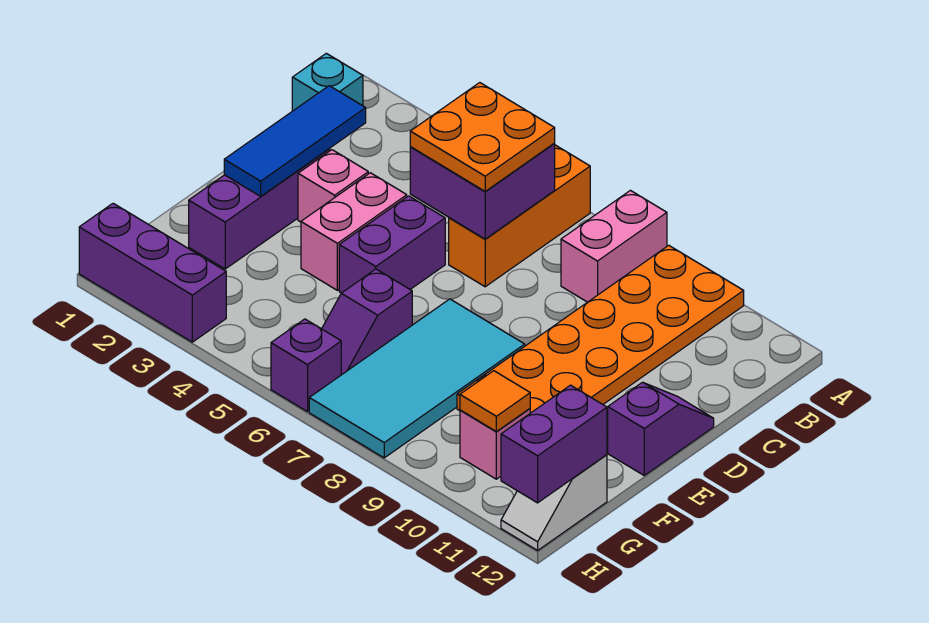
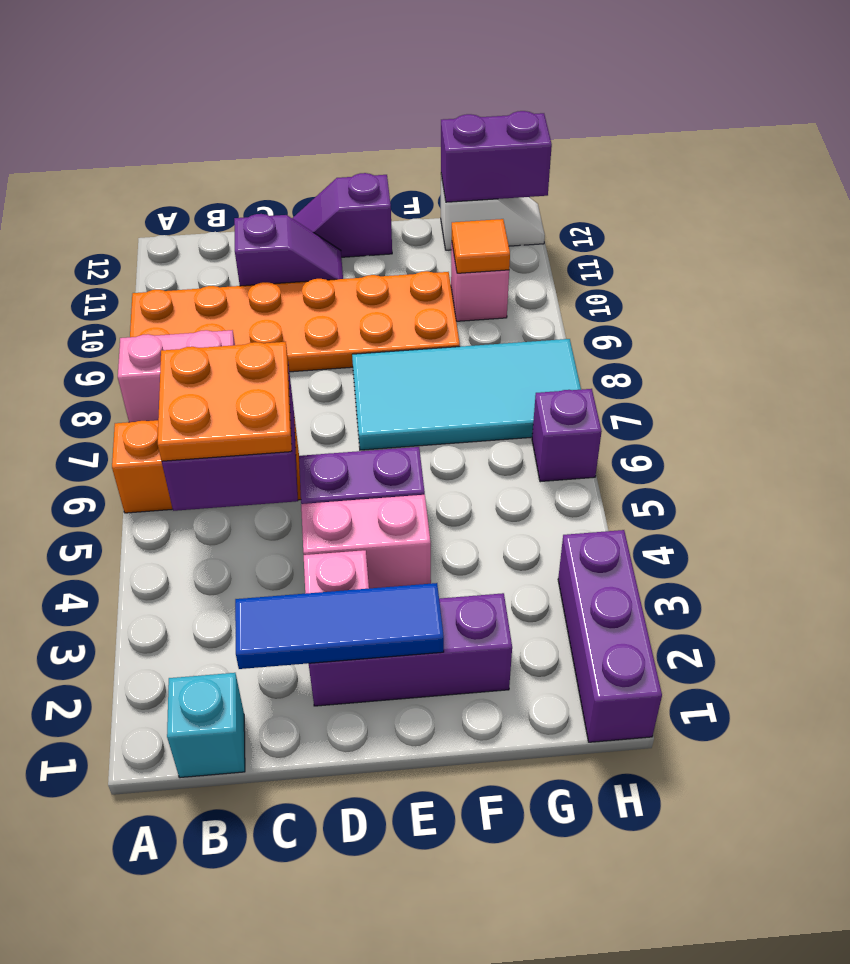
purple slope F6:G6 level 1 top F -> purple slope C11:D11 level 1 top C

